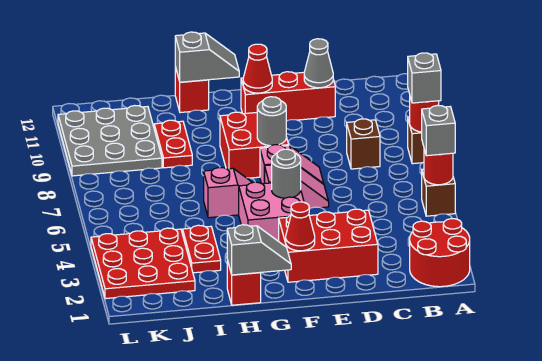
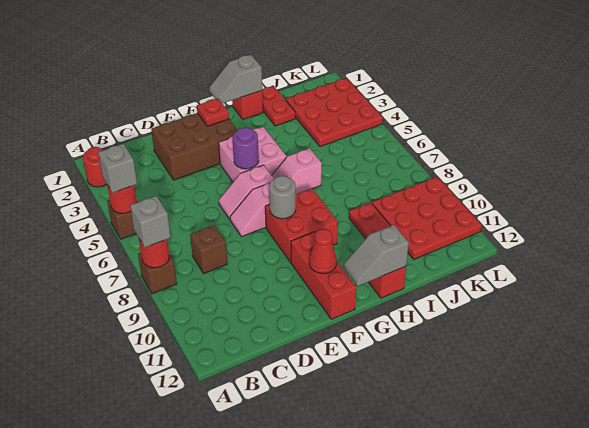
red round brick A1:B2 level 1 -> red round brick A2 level 1
red brick D2:F3 level 1 -> brown brick D2:F3 level 1
red brick D11:F11 level 1 -> red brick F10:F12 level 1
grey cone D11 level 2 -> none
red cone F2 level 2 -> red plate F2 level 2
grey round brick F5 level 2 -> purple round brick F5 level 2
red plate I3:I4 level 1 -> red plate I1:I2 level 1
grey plate J9:L11 level 1 -> red plate J9:L11 level 1

